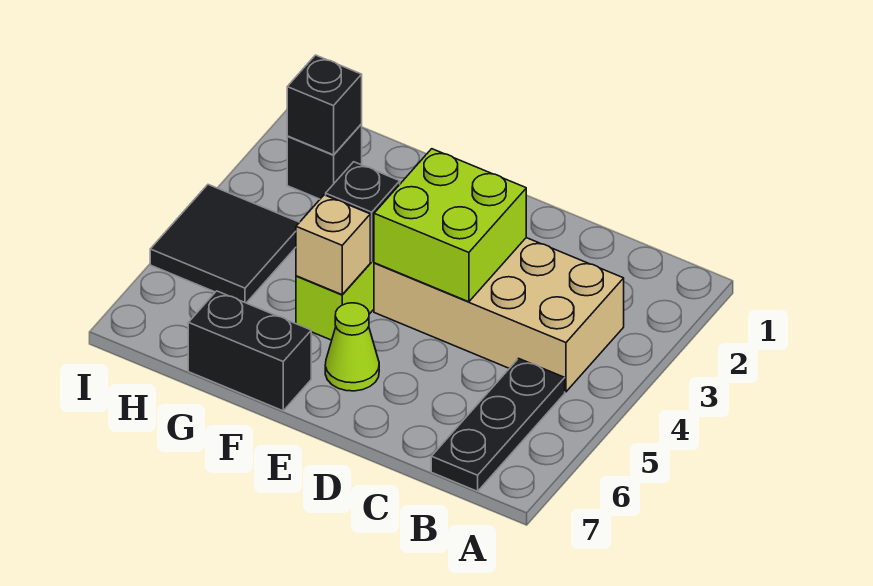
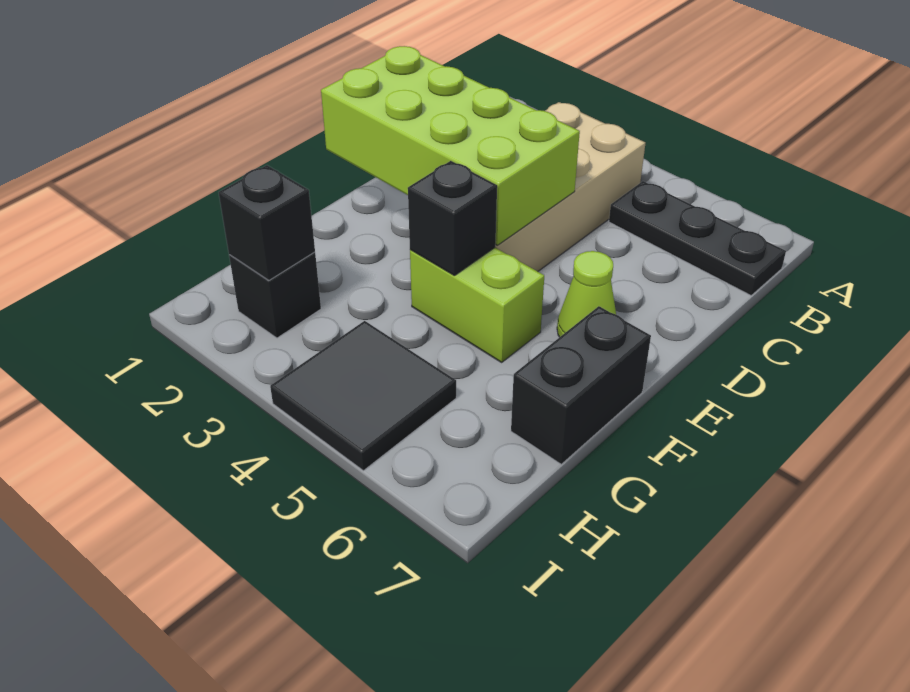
lime brick D3:E4 level 2 -> lime brick D1:E4 level 2
tan brick F5 level 2 -> none

